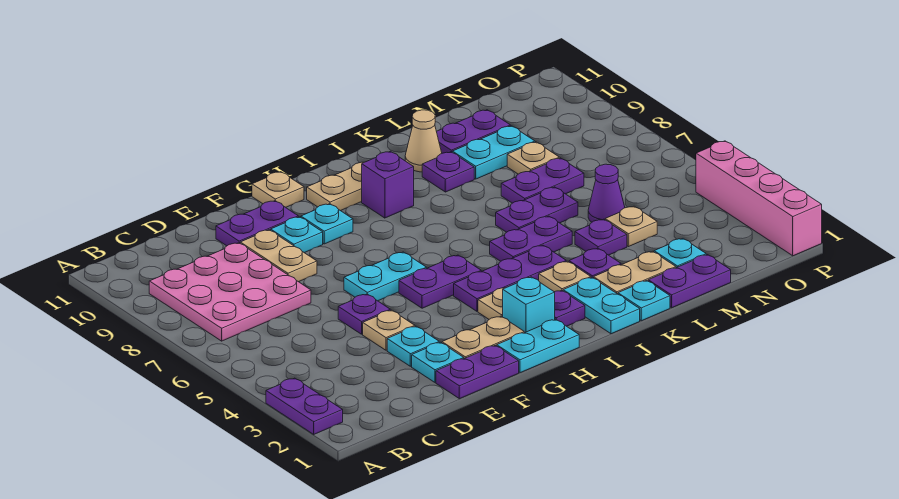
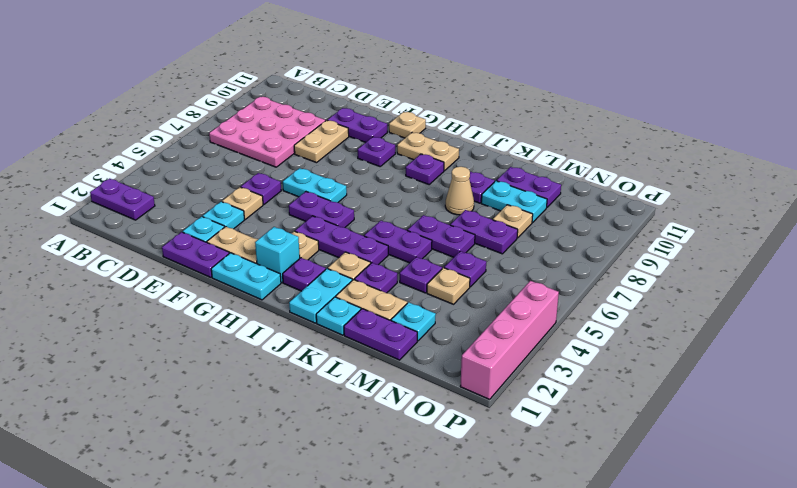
purple plate A2:A3 level 1 -> purple plate A2:B2 level 1
cyan plate F9 level 1 -> none
cyan plate G9 level 1 -> purple plate G9 level 1
purple brick I9 level 1 -> purple plate I9 level 1
tan cone K10 level 1 -> tan cone K8 level 1
purple cone M5 level 1 -> purple plate M5 level 1

